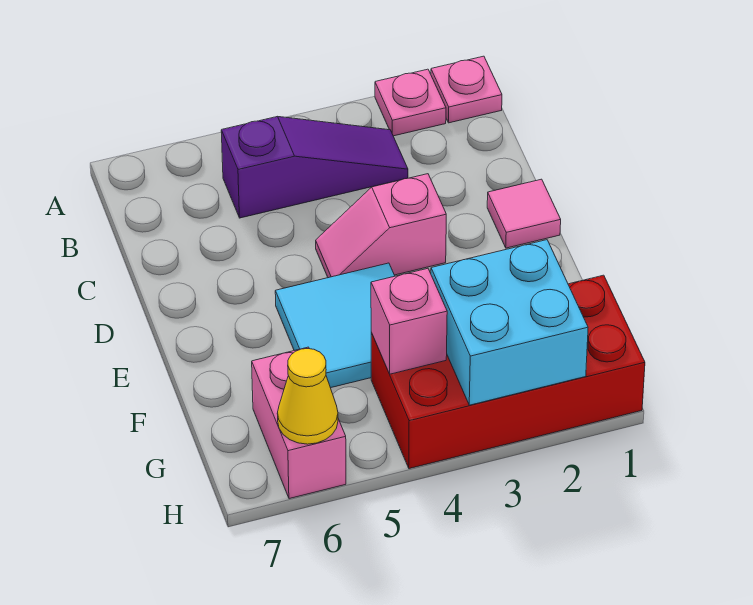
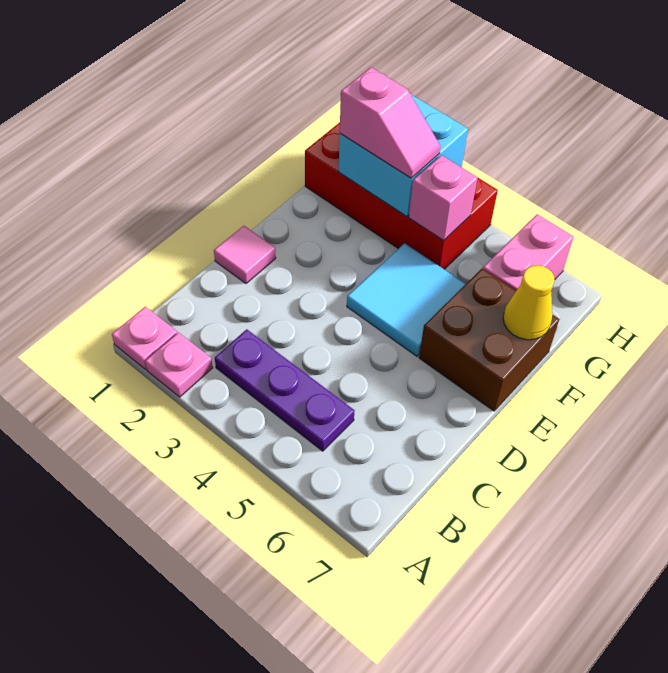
purple slope B3:B5 level 1 top 5 -> purple plate B3:B5 level 1
pink slope D3:D4 level 1 top 3 -> pink slope G2:G3 level 3 top 2
none -> brown brick E6:F7 level 1
yellow cone H6 level 2 -> yellow cone F7 level 2

